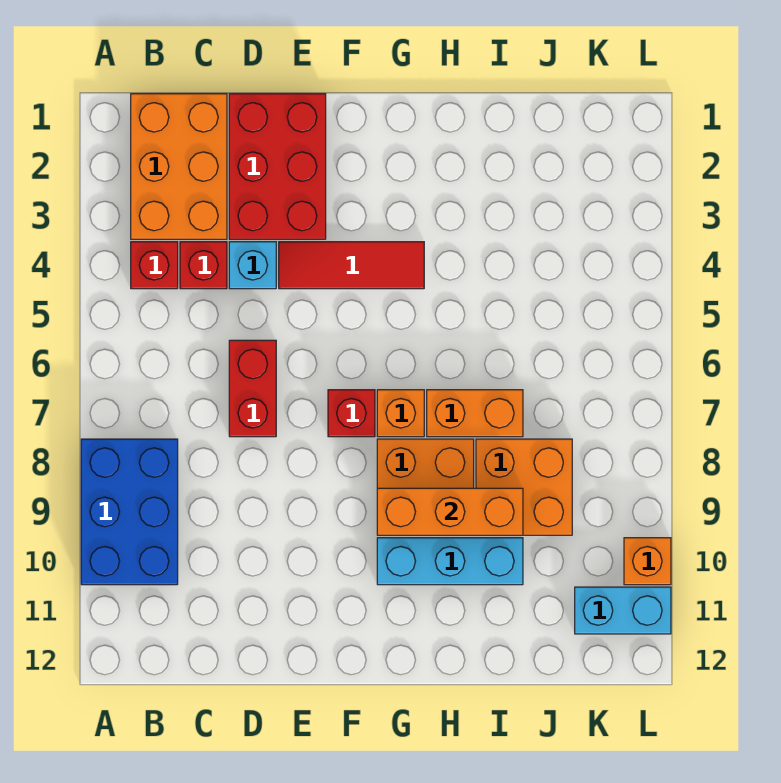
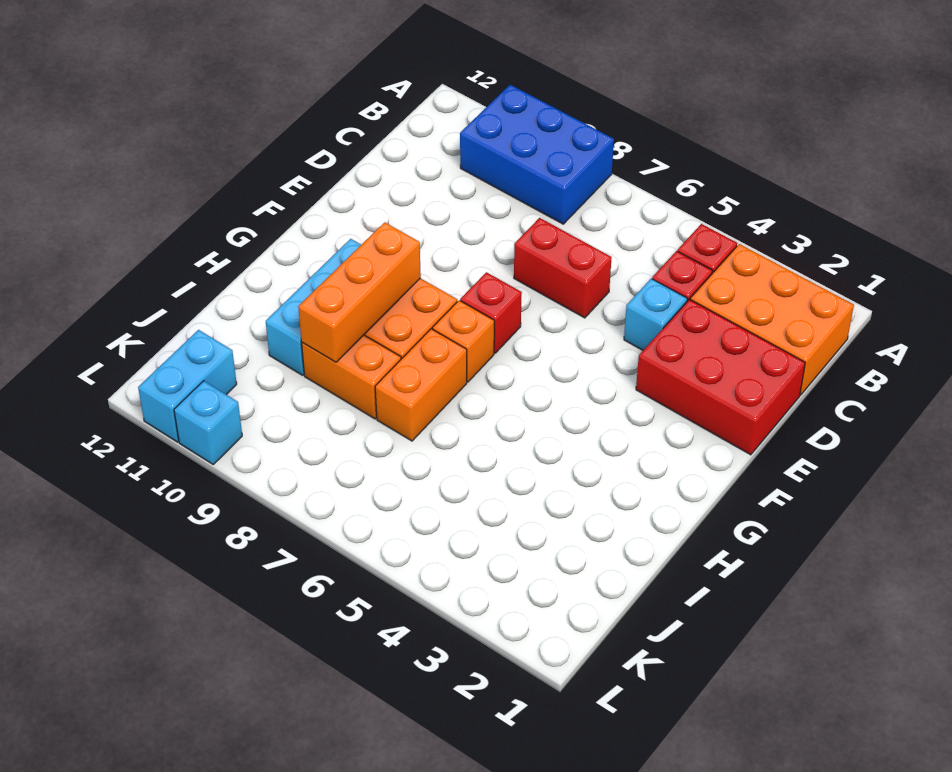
red tile E4:G4 level 1 -> none
orange brick I8:J9 level 1 -> orange brick I8:I9 level 1
orange brick L10 level 1 -> cyan brick L10 level 1

